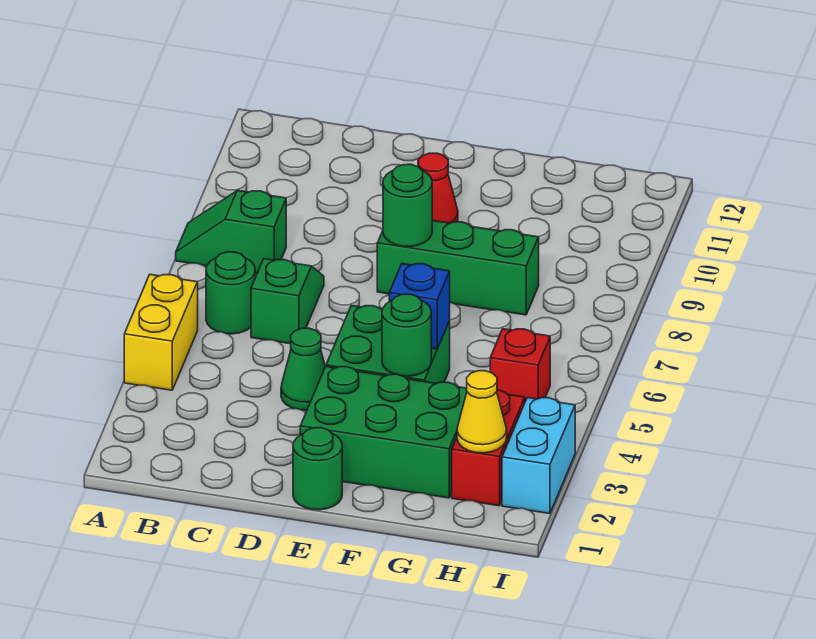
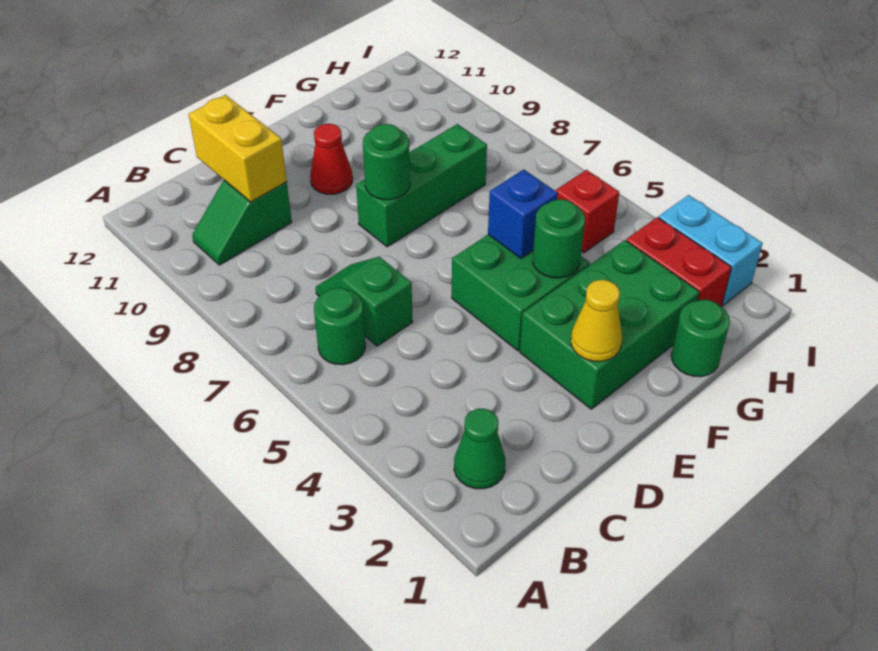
yellow brick A4:A5 level 1 -> yellow brick C10:C11 level 2
green slope A8:B8 level 1 top B -> green slope B10:C10 level 1 top C
green cone D4 level 1 -> green cone B2 level 1
green round brick E1 level 1 -> green round brick G1 level 1
yellow cone H2 level 2 -> yellow cone E2 level 2

